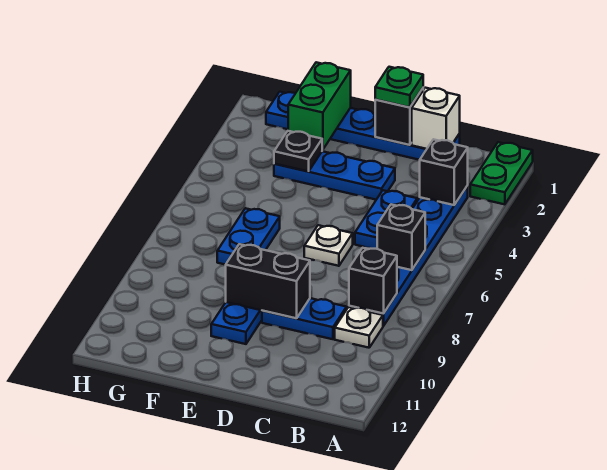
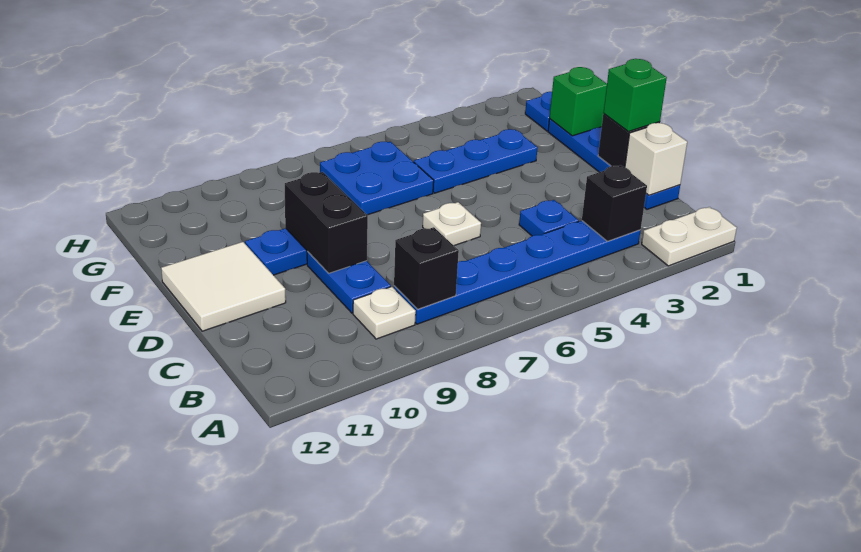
green plate A1:A2 level 1 -> white plate A1:A2 level 1
black brick B6 level 2 -> none
blue plate C4:C5 level 1 -> blue plate C4 level 1
green plate D1 level 3 -> green brick D1 level 3
blue plate D3:F3 level 1 -> blue plate F3:F5 level 1
none -> white tile D11:E12 level 1
green brick F1:F2 level 2 -> green brick F1 level 2
black plate F3 level 2 -> none
blue plate F6:F7 level 1 -> blue plate F6:G7 level 1

